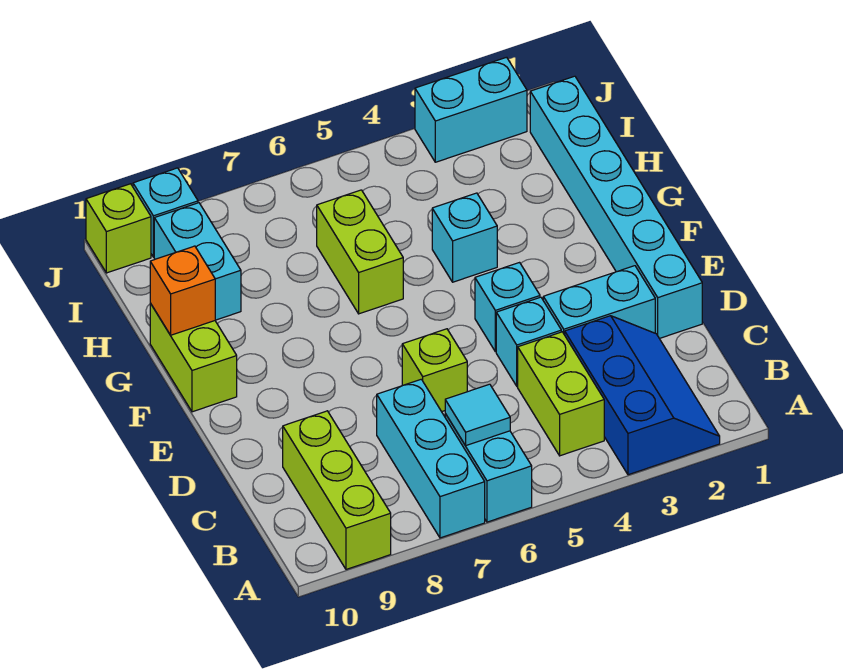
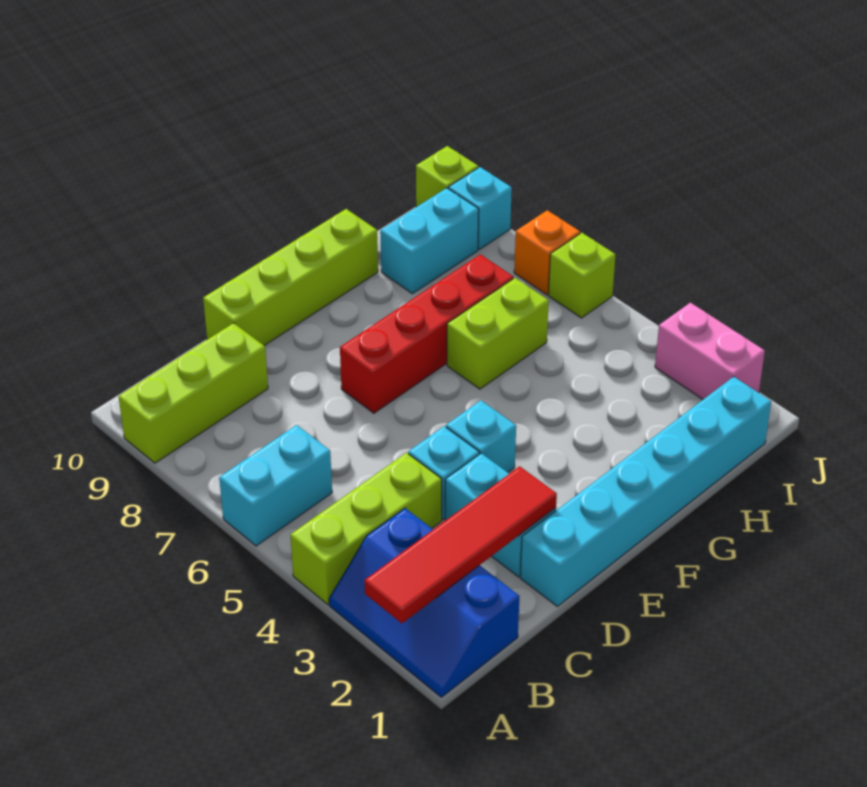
blue slope A2:C3 level 1 top 3 -> blue slope A1:B3 level 1 top B
none -> red tile A2:D2 level 2
cyan brick A7:C7 level 1 -> none
lime brick B4:C4 level 1 -> lime brick A4:C4 level 1
cyan tile B6 level 2 -> none
lime brick D6 level 1 -> lime brick J6 level 1
none -> red brick E7:H7 level 1
lime brick F10:G10 level 1 -> lime brick D10:G10 level 1
cyan brick G4 level 1 -> none
orange brick G10 level 2 -> orange brick J7 level 1
cyan brick J2:J3 level 1 -> pink brick J2:J3 level 1

